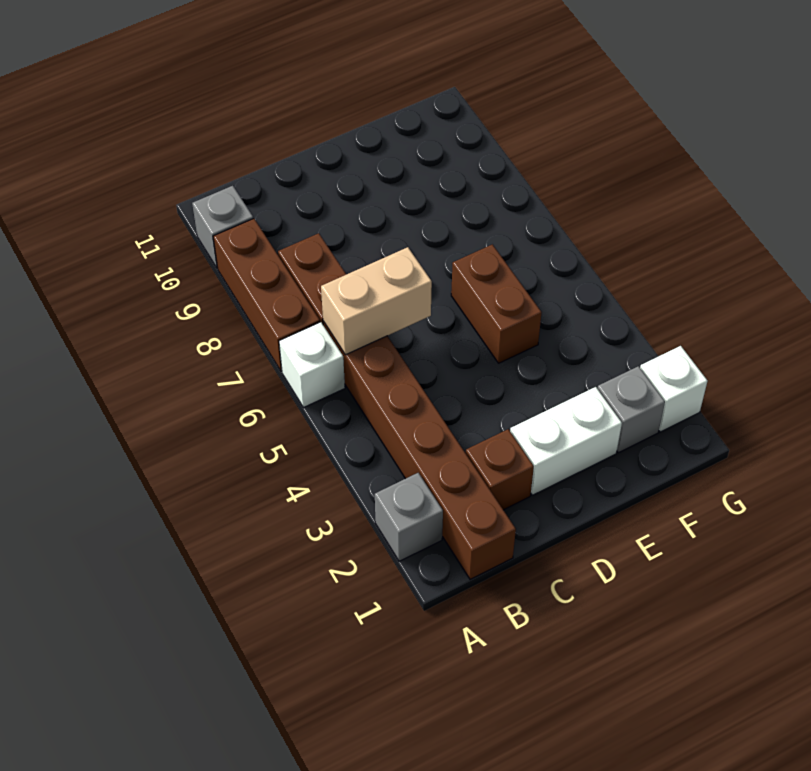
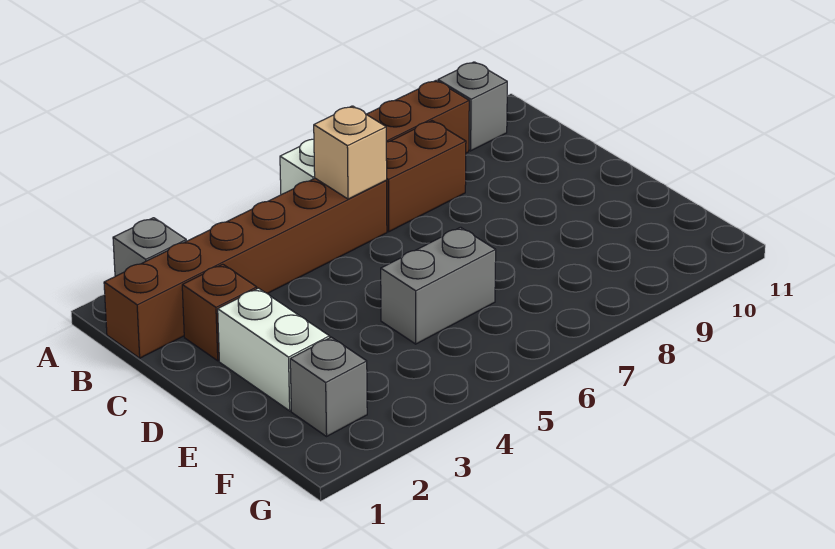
tan brick B6:C6 level 2 -> tan brick B6 level 2
brown brick E5:E6 level 1 -> grey brick E5:E6 level 1
white brick G2 level 1 -> none

